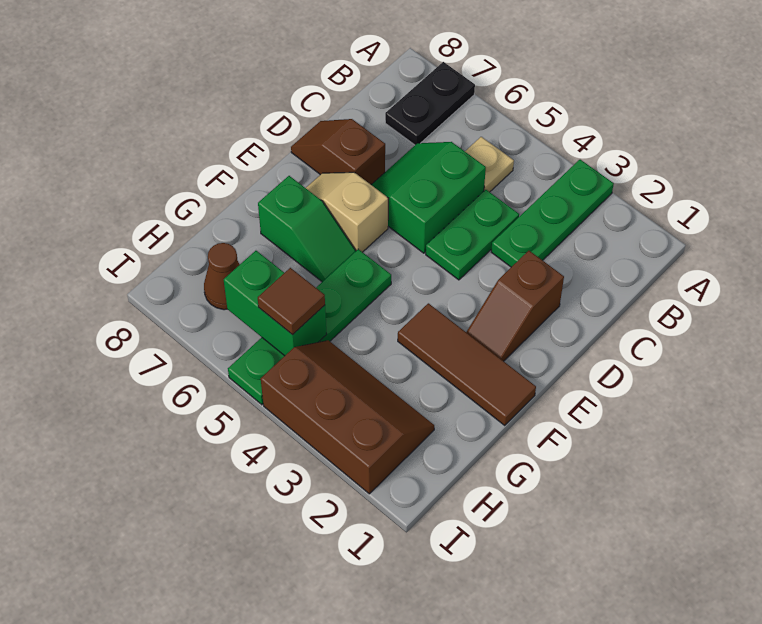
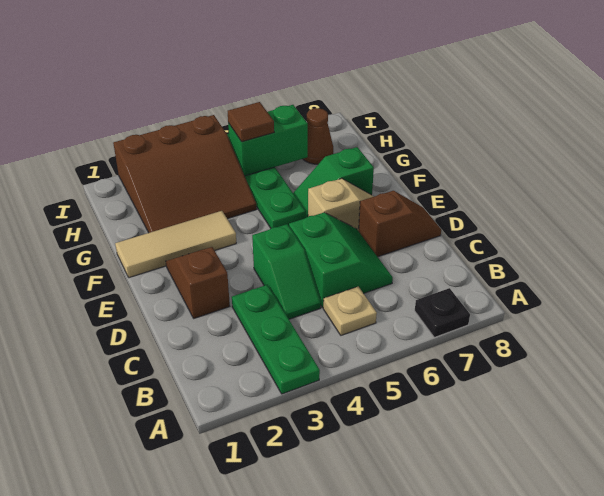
black plate A7:B7 level 1 -> black plate A7 level 1
green plate C4:D4 level 1 -> green slope C4:D4 level 1 top D
brown tile F1:F3 level 1 -> tan tile F1:F3 level 1
brown slope H2:I4 level 1 top I -> brown slope G2:I4 level 1 top I

